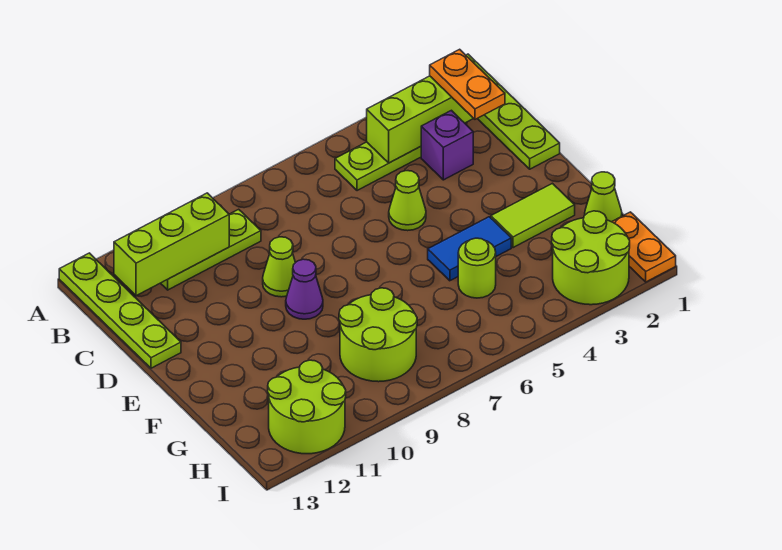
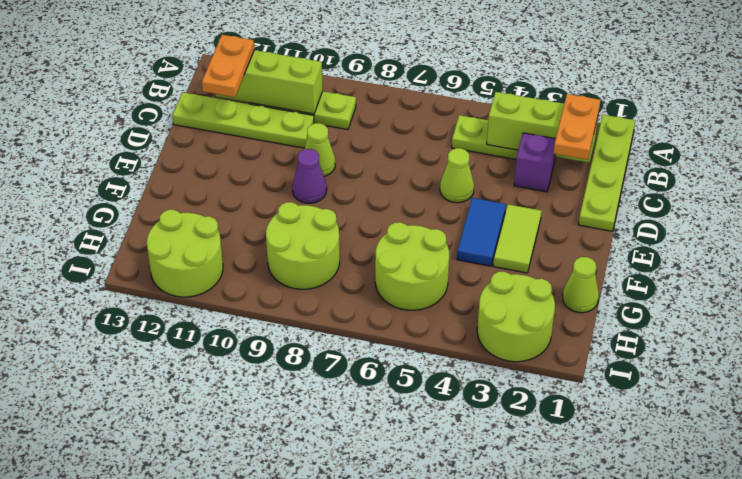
lime plate A13:D13 level 1 -> lime plate C10:C13 level 1
lime tile F2:F3 level 1 -> lime tile E3:F3 level 1
blue tile F4:F5 level 1 -> blue tile E4:F4 level 1
lime round brick G5 level 1 -> lime round brick G5:H6 level 1
orange plate H1:I1 level 1 -> orange plate B12:C12 level 3

